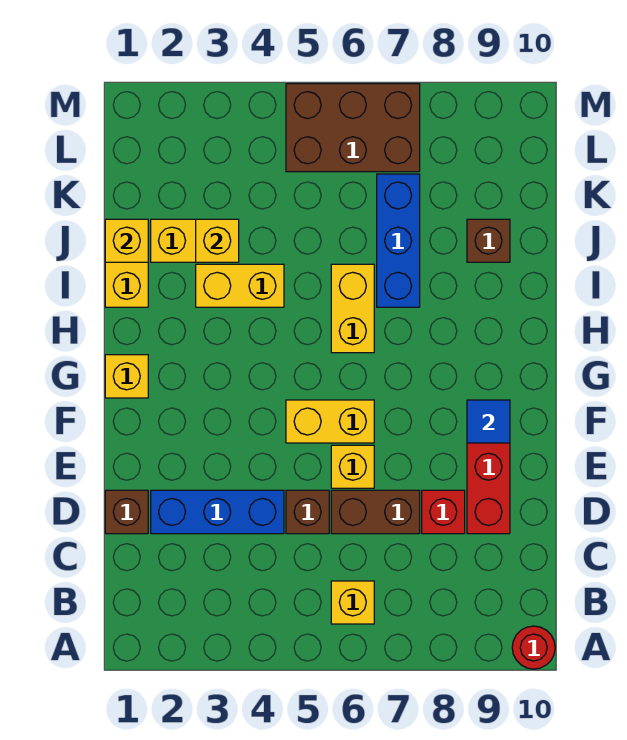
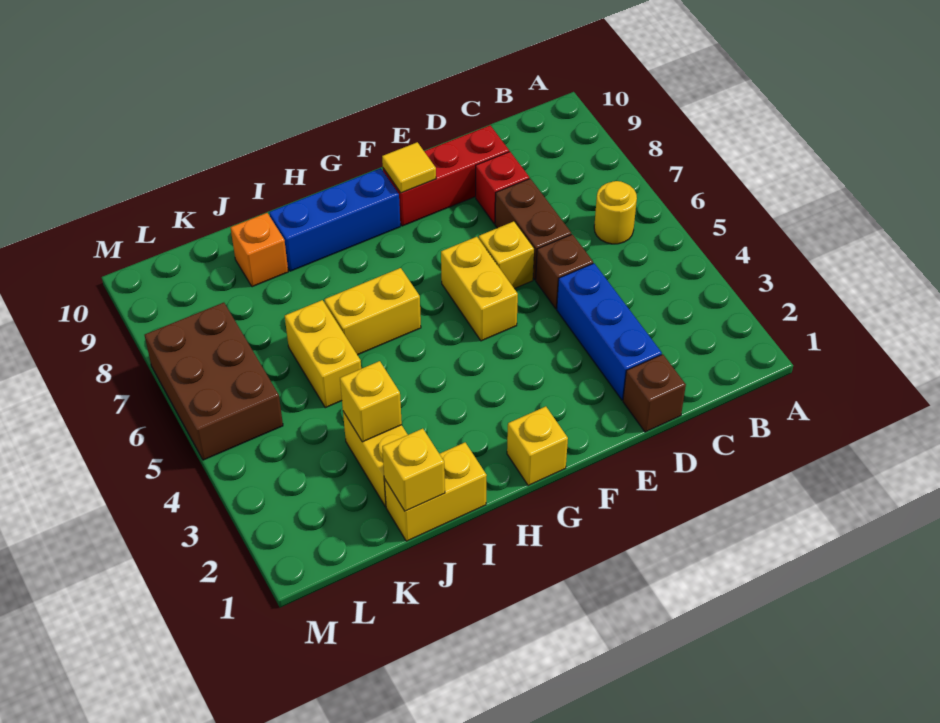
red round brick A10 level 1 -> none
yellow brick B6 level 1 -> yellow round brick B6 level 1
blue tile F9 level 2 -> yellow tile F9 level 2
yellow brick I3:I4 level 1 -> yellow brick J5:J6 level 1
blue brick I7:K7 level 1 -> blue brick G9:I9 level 1
brown brick J9 level 1 -> orange brick J9 level 1

